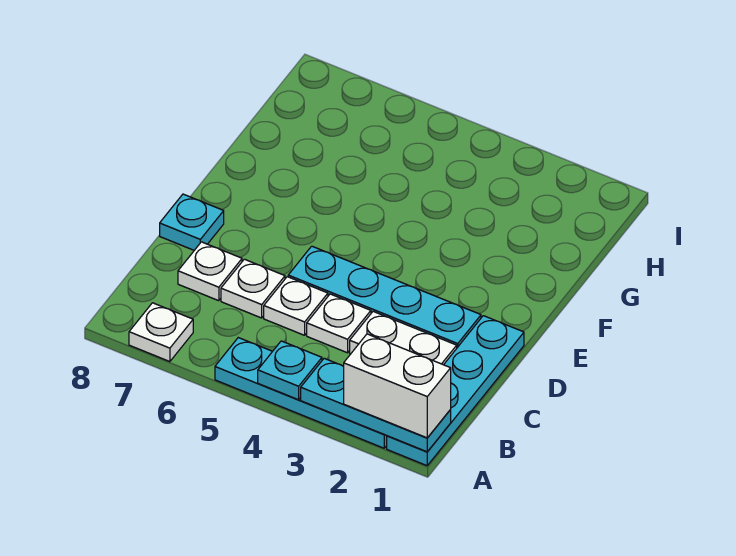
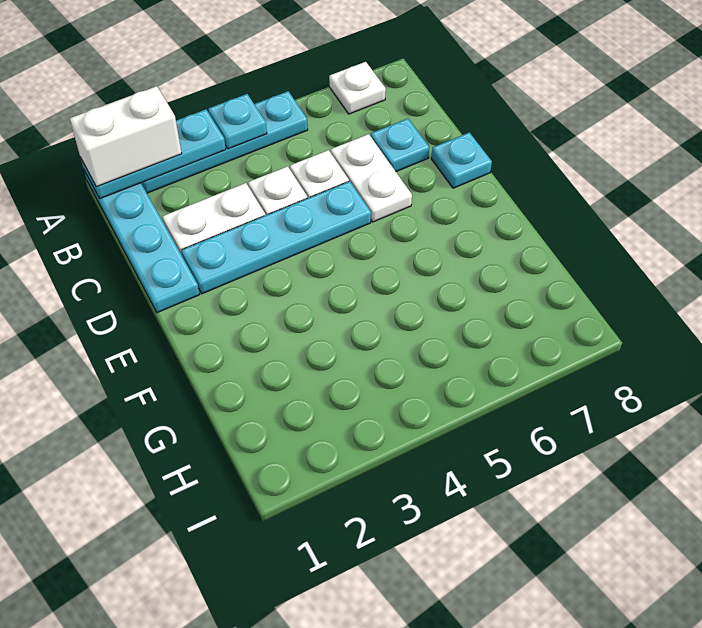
white plate C6 level 1 -> white plate C6:D6 level 1
white plate C7 level 1 -> cyan plate C7 level 1

